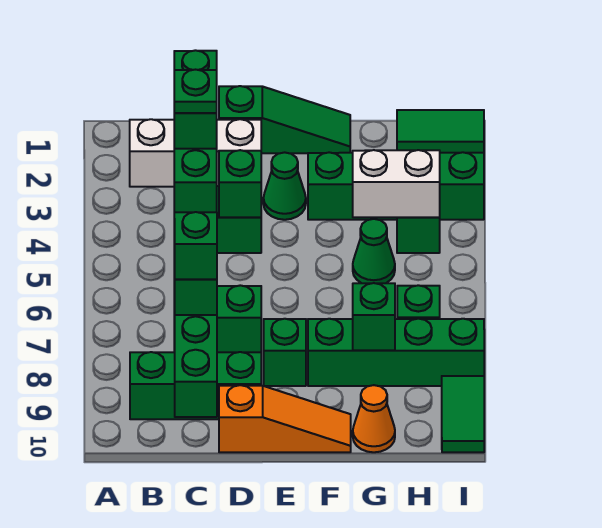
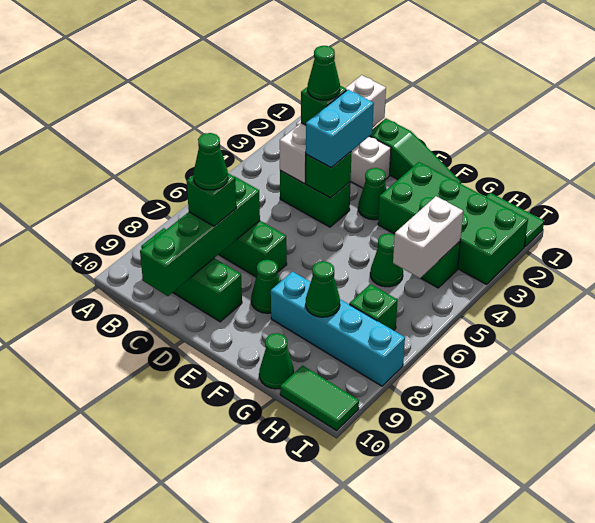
green brick C1:C4 level 2 -> white brick C1:C4 level 2
green plate C3 level 4 -> green cone C3 level 4
green brick C8 level 4 -> green cone C8 level 4
none -> cyan brick D3:D4 level 3
orange slope D10:F10 level 1 top D -> none
green brick E8 level 1 -> green cone E8 level 1
green brick F3:I3 level 1 -> green brick F2:I3 level 1
green brick F8:I8 level 1 -> cyan brick F8:I8 level 1
white brick G4:H4 level 2 -> white brick H4:H5 level 2
green brick G8 level 2 -> green cone G8 level 2
orange cone G10 level 1 -> green cone G10 level 1
green tile I9:I10 level 1 -> green tile H10:I10 level 1

